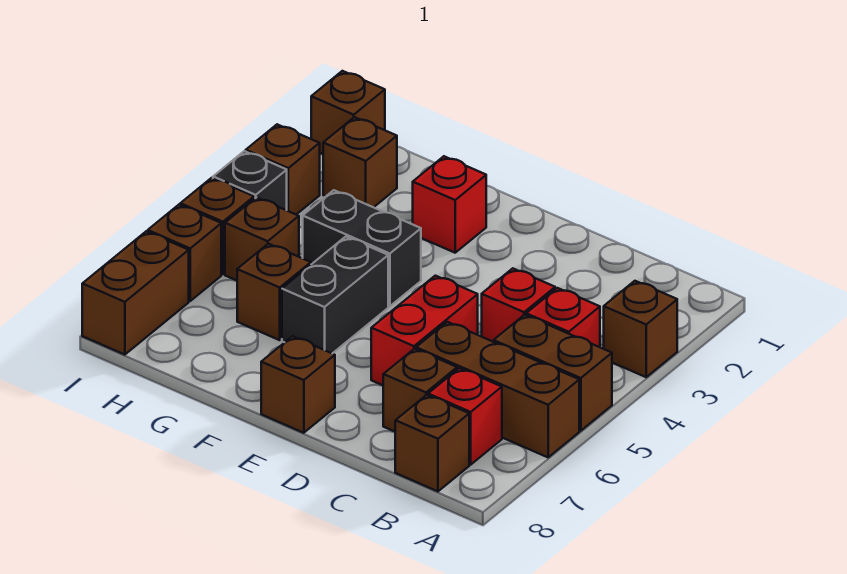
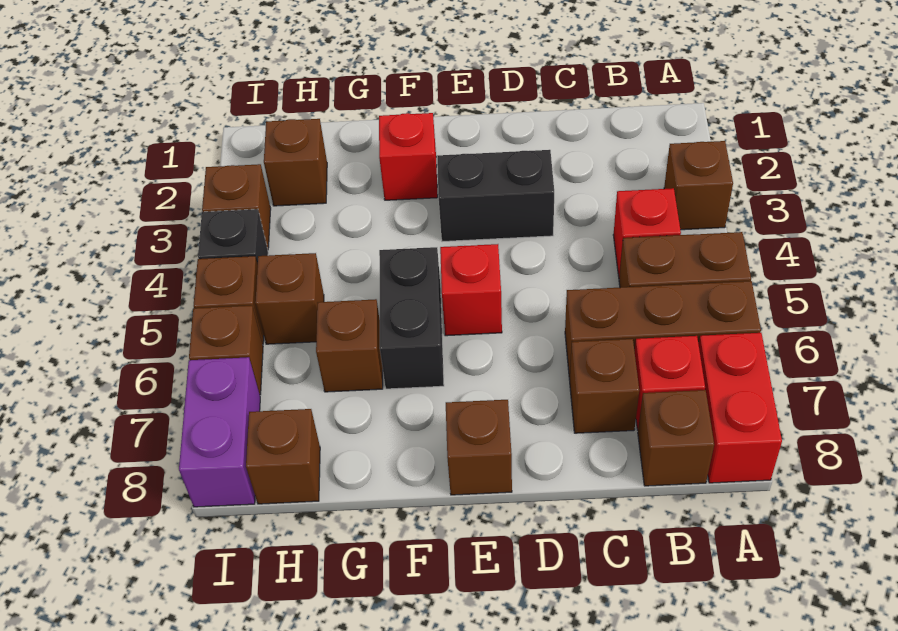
red brick C4 level 1 -> red brick E5 level 1
red brick D5:D6 level 1 -> red brick A7:A8 level 1
black brick F4:G4 level 1 -> black brick D3:E3 level 1
brown brick I1 level 1 -> brown brick H8 level 1
brown brick I7:I8 level 1 -> purple brick I7:I8 level 1

